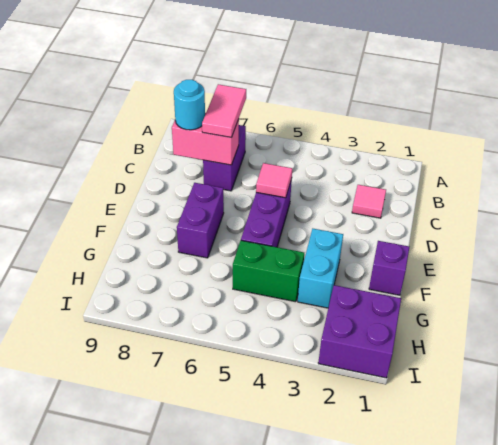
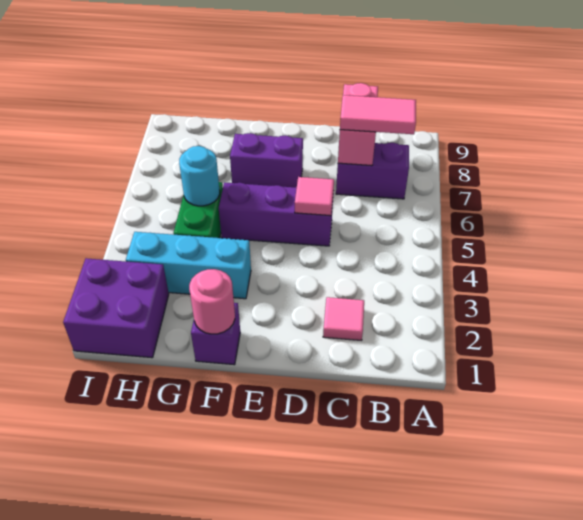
cyan round brick C8 level 3 -> cyan round brick G5 level 2
none -> pink round brick F1 level 2
cyan brick F3:G3 level 1 -> cyan brick F3:H3 level 1

